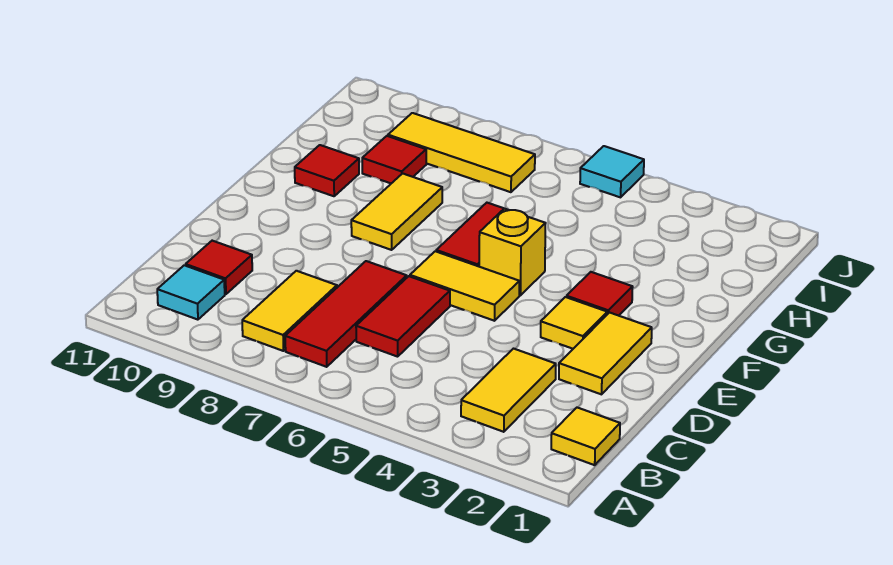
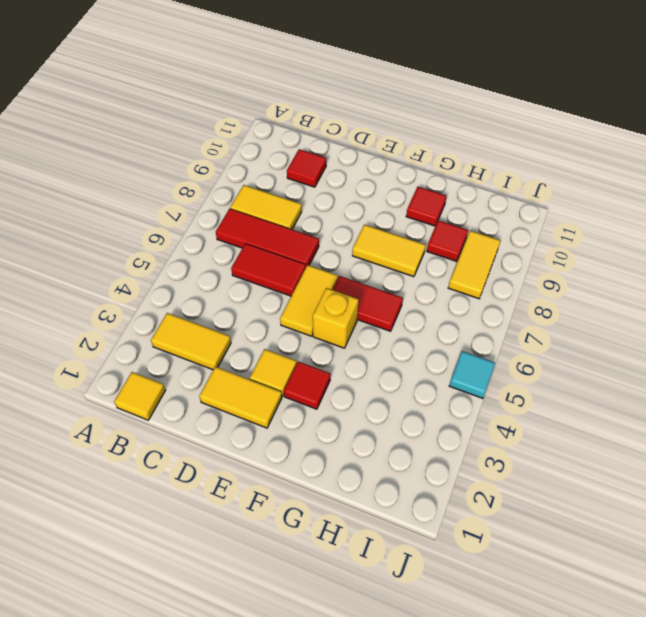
cyan tile B10 level 1 -> none
yellow tile I7:I9 level 1 -> yellow tile I8:I9 level 1

